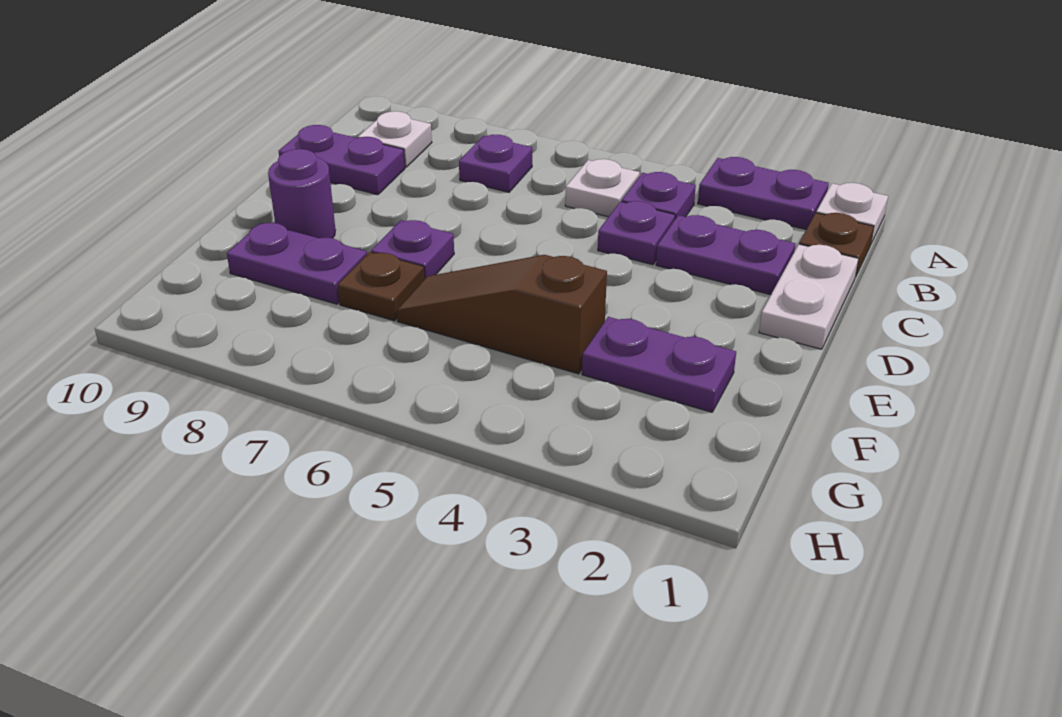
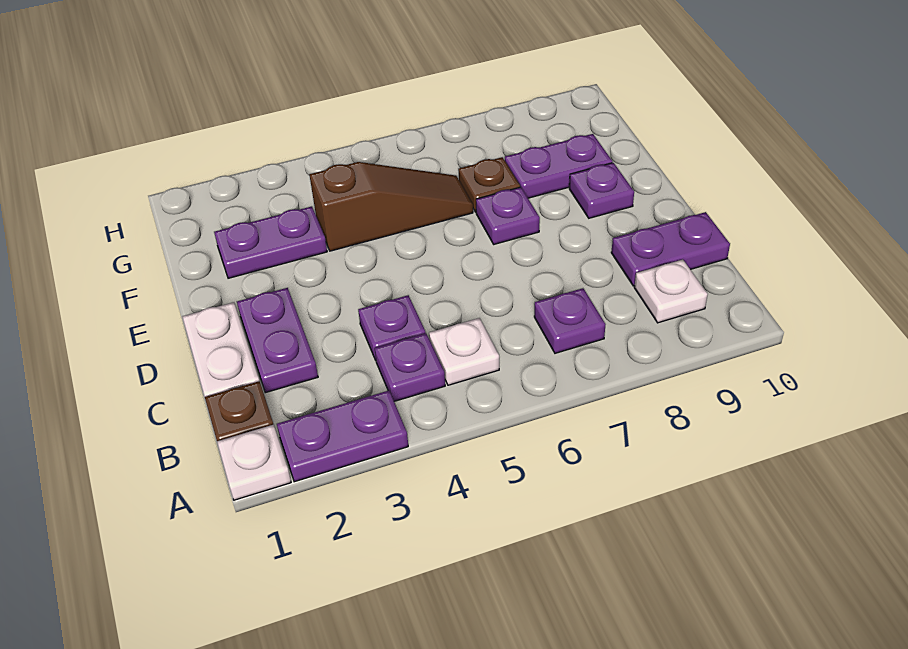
purple plate C2:C3 level 1 -> purple plate C2:D2 level 1
purple round brick E9 level 1 -> purple plate E9 level 1

